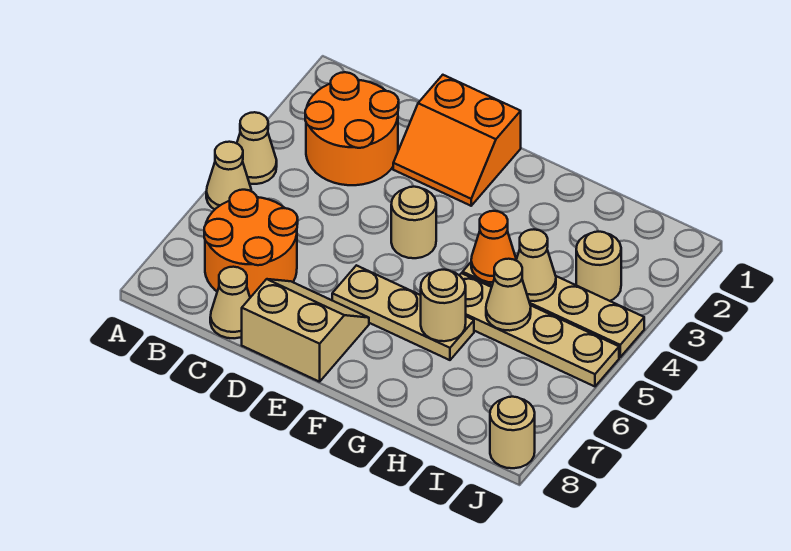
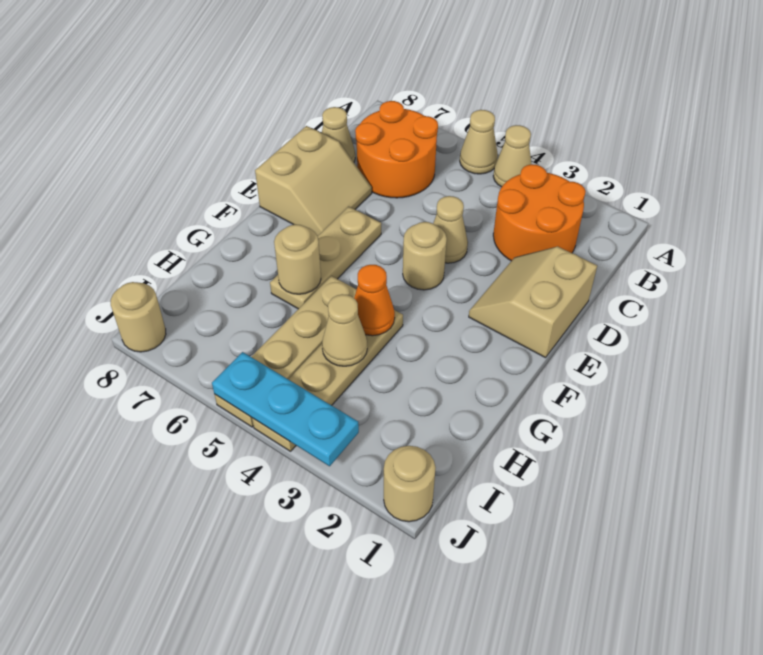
orange slope D1:E2 level 1 top 1 -> tan slope D1:E2 level 1 top 1
tan cone H5 level 2 -> tan cone D4 level 1
tan round brick I3 level 1 -> tan round brick J1 level 1
none -> cyan plate J3:J5 level 2

